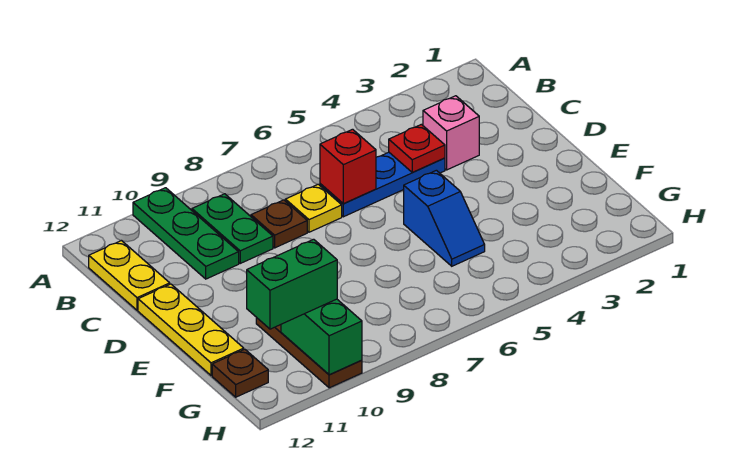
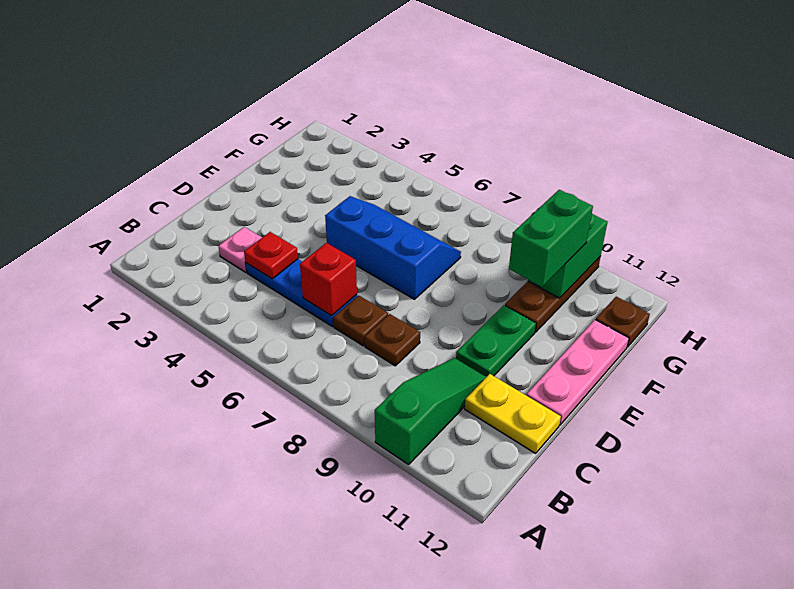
green plate A10:C10 level 1 -> green slope A10:C10 level 1 top A
green plate B9:C9 level 1 -> green plate D10:E10 level 1
yellow plate B12:C12 level 1 -> yellow plate C11:C12 level 1
pink brick C3 level 1 -> pink plate C3 level 1
yellow plate C7 level 1 -> brown plate C7 level 1
yellow plate D12:F12 level 1 -> pink plate D12:F12 level 1
blue slope E5:F5 level 1 top E -> blue slope E5:F7 level 1 top E
green brick G10:G11 level 3 -> green brick F10:G10 level 3

